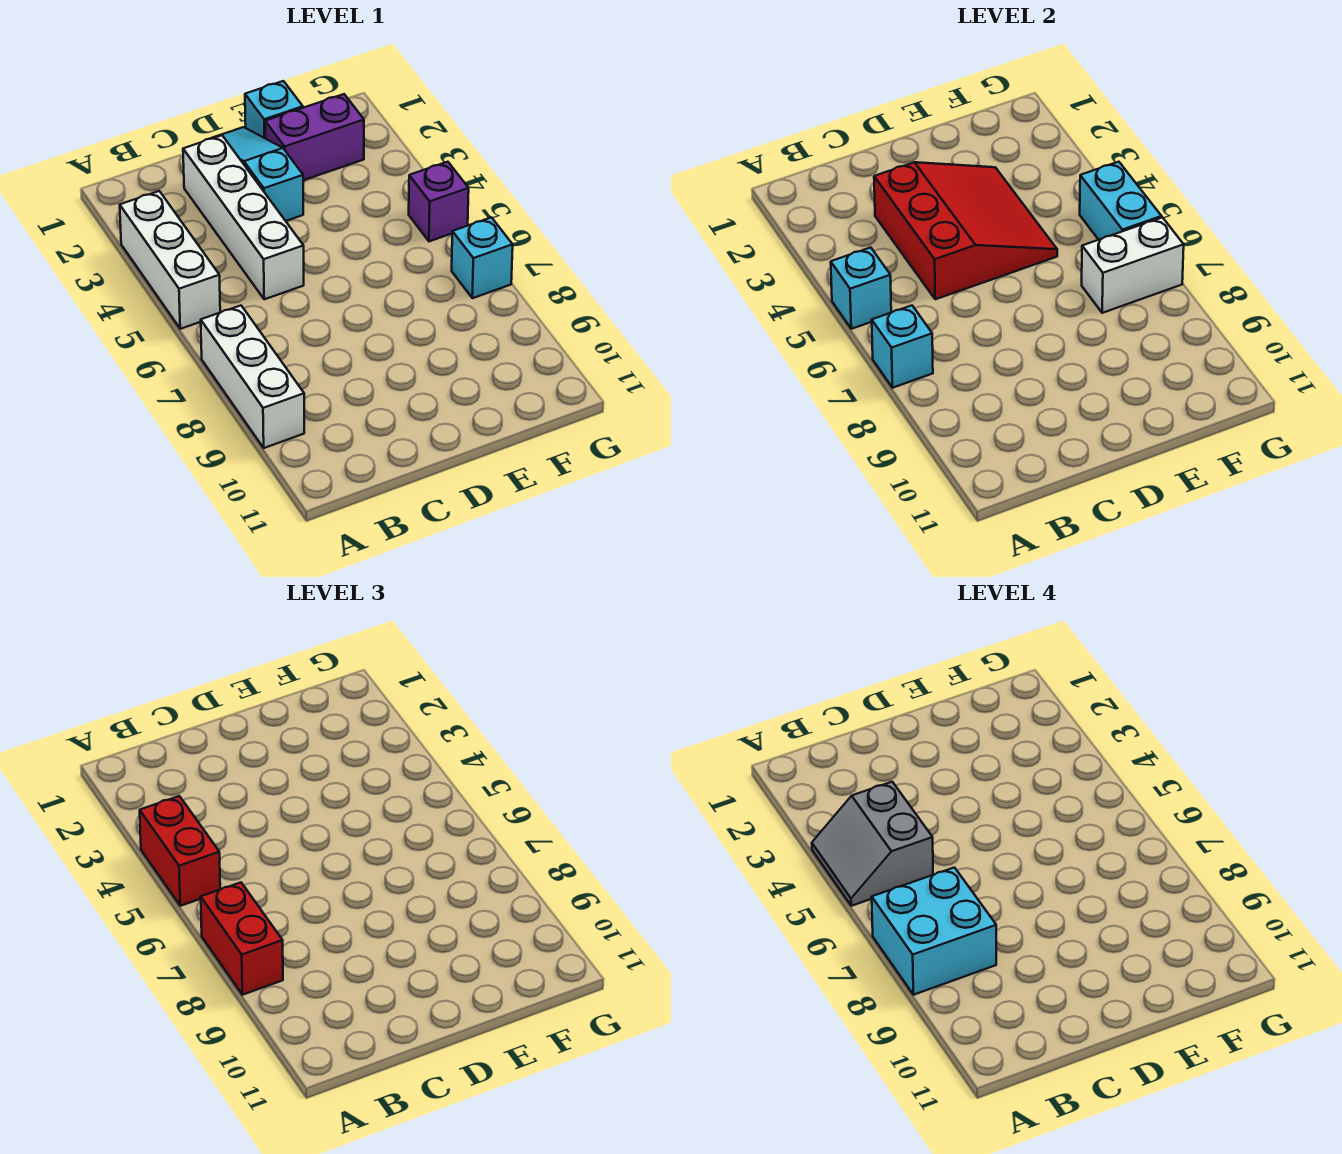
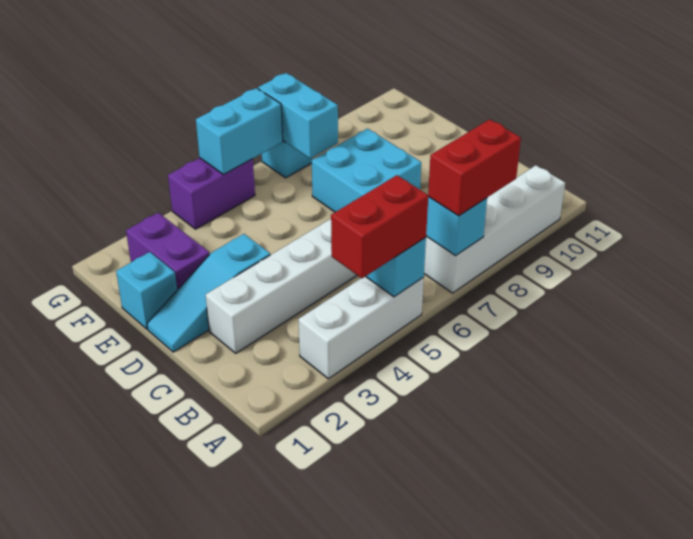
grey slope A4:B5 level 4 top B -> none
white brick A7:A9 level 1 -> white brick A7:A10 level 1
cyan brick A7:B8 level 4 -> cyan brick D7:E8 level 1
red slope C3:E5 level 2 top C -> none
white brick F7:G7 level 2 -> cyan brick F7:G7 level 2
purple brick G5 level 1 -> purple brick G4:G5 level 1

